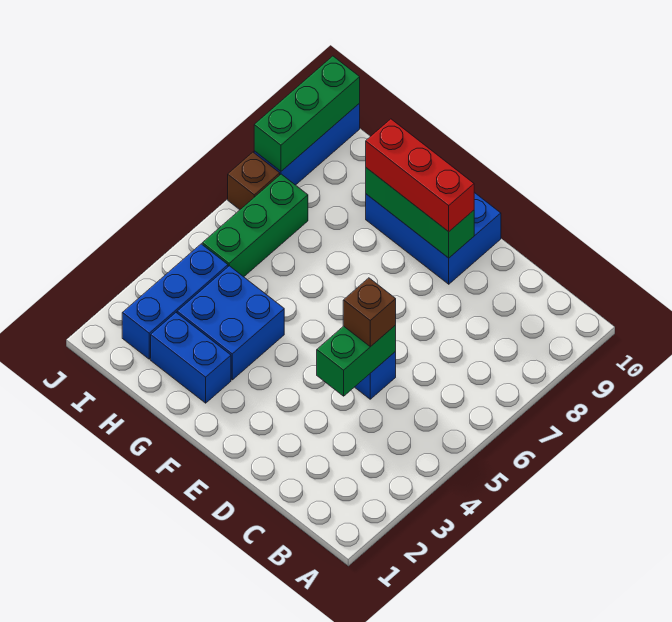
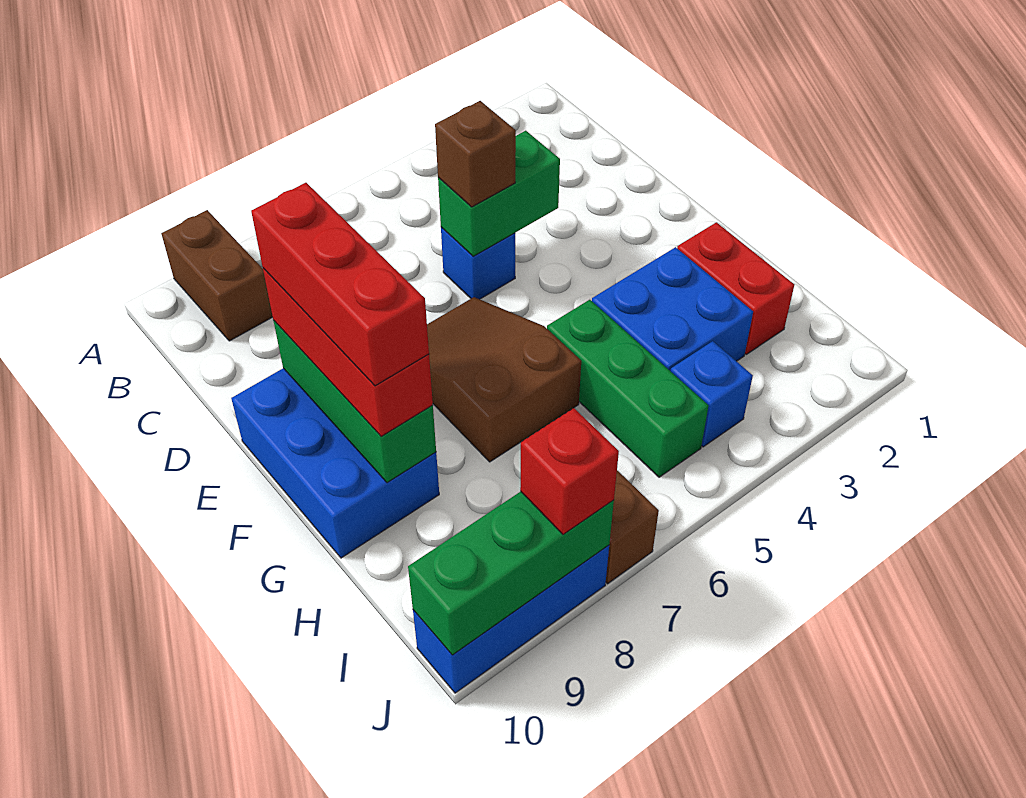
none -> brown brick A9:B9 level 1
none -> brown slope E6:G7 level 1 top G
none -> red brick E9:G9 level 4
blue brick G2:H2 level 1 -> red brick G2:H2 level 1
blue brick I2:I4 level 1 -> blue brick I4 level 1
green brick I5:I7 level 1 -> green brick G5:I5 level 1
none -> red brick J8 level 3

